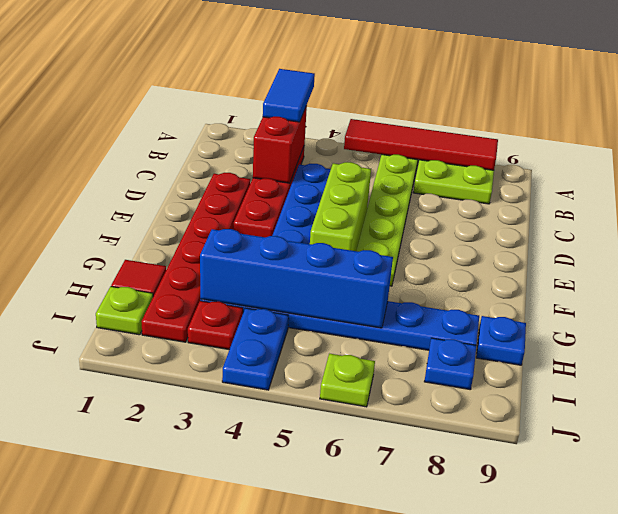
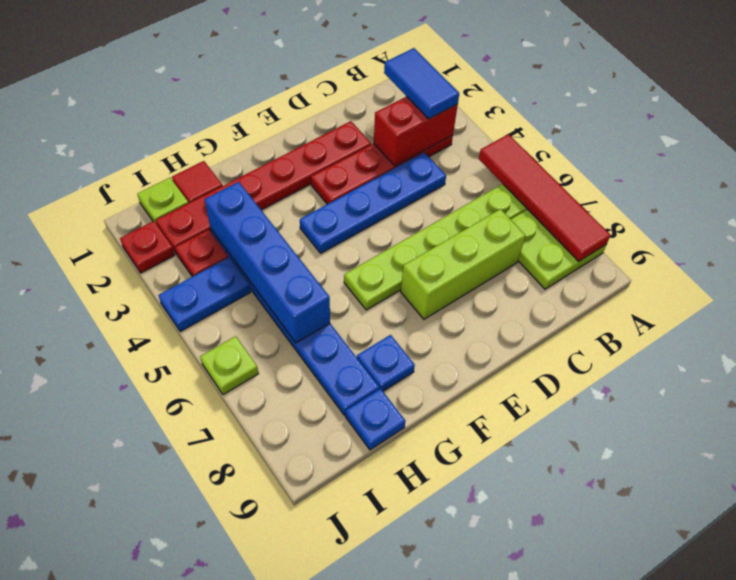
blue tile A3:B3 level 3 -> blue tile B2:B3 level 3
lime brick D5:F5 level 1 -> lime brick C7:E7 level 1
blue plate I8 level 1 -> blue plate G8 level 1
none -> red plate J2 level 1

